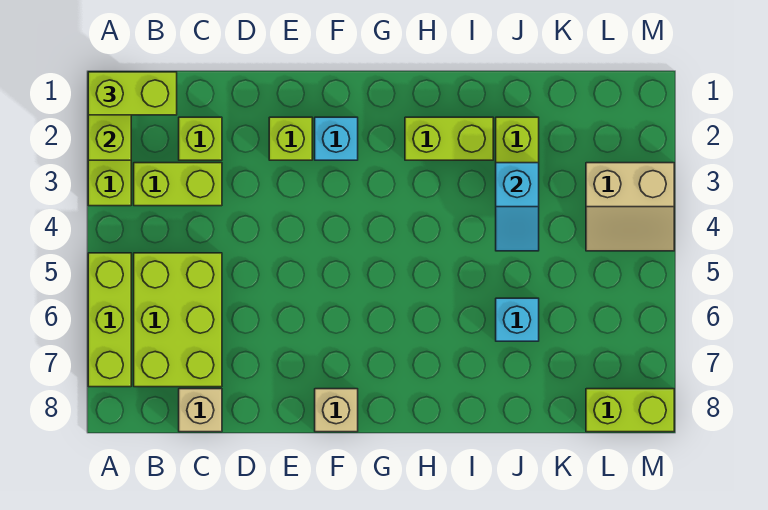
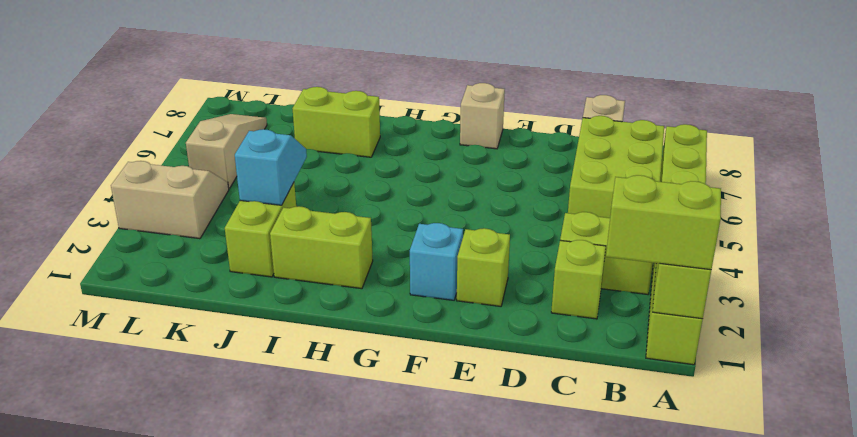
cyan brick J6 level 1 -> none
none -> tan slope L5:L7 level 1 top 5
lime brick L8:M8 level 1 -> lime brick I7:J7 level 1

